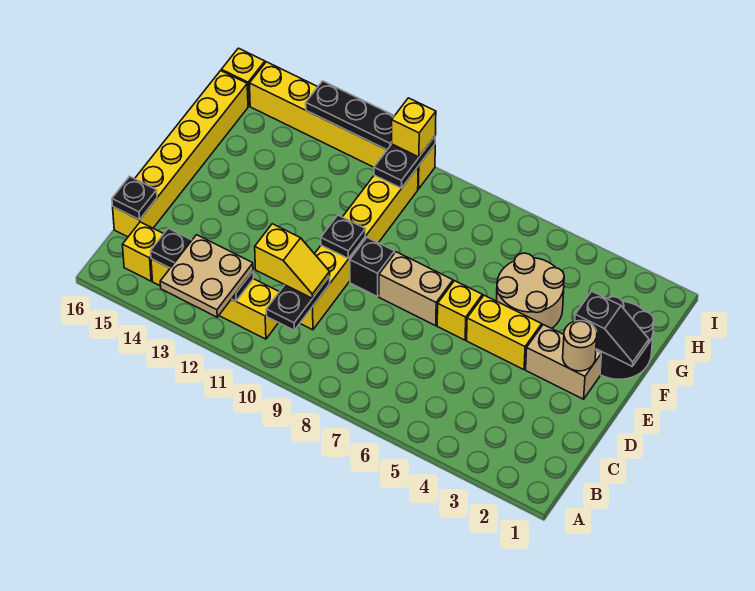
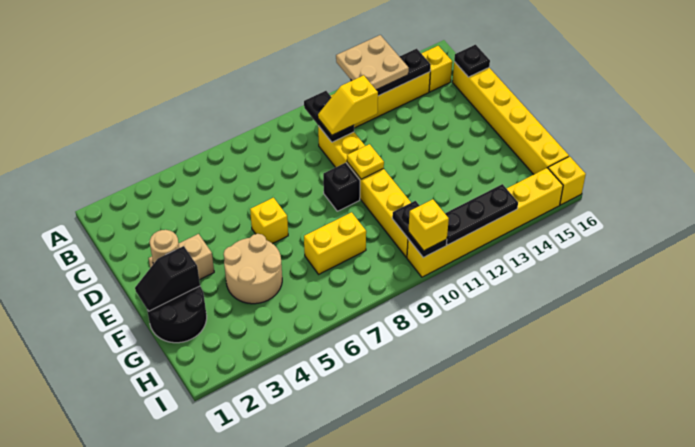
yellow brick E4:E5 level 1 -> yellow brick G7:G8 level 1
tan brick E7:E8 level 1 -> none
black plate E10 level 2 -> yellow plate E10 level 2

